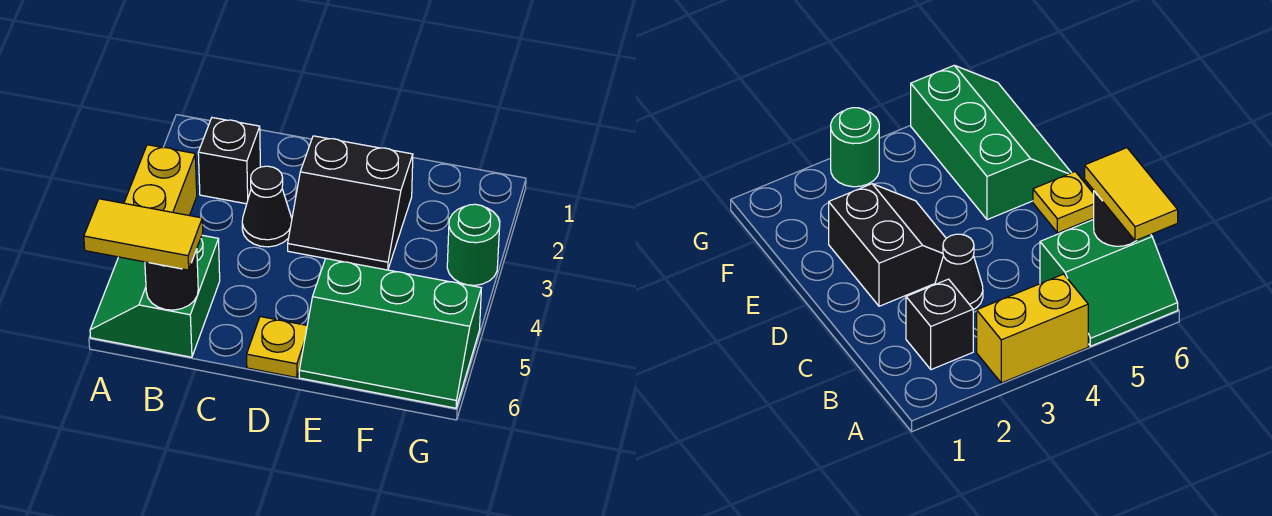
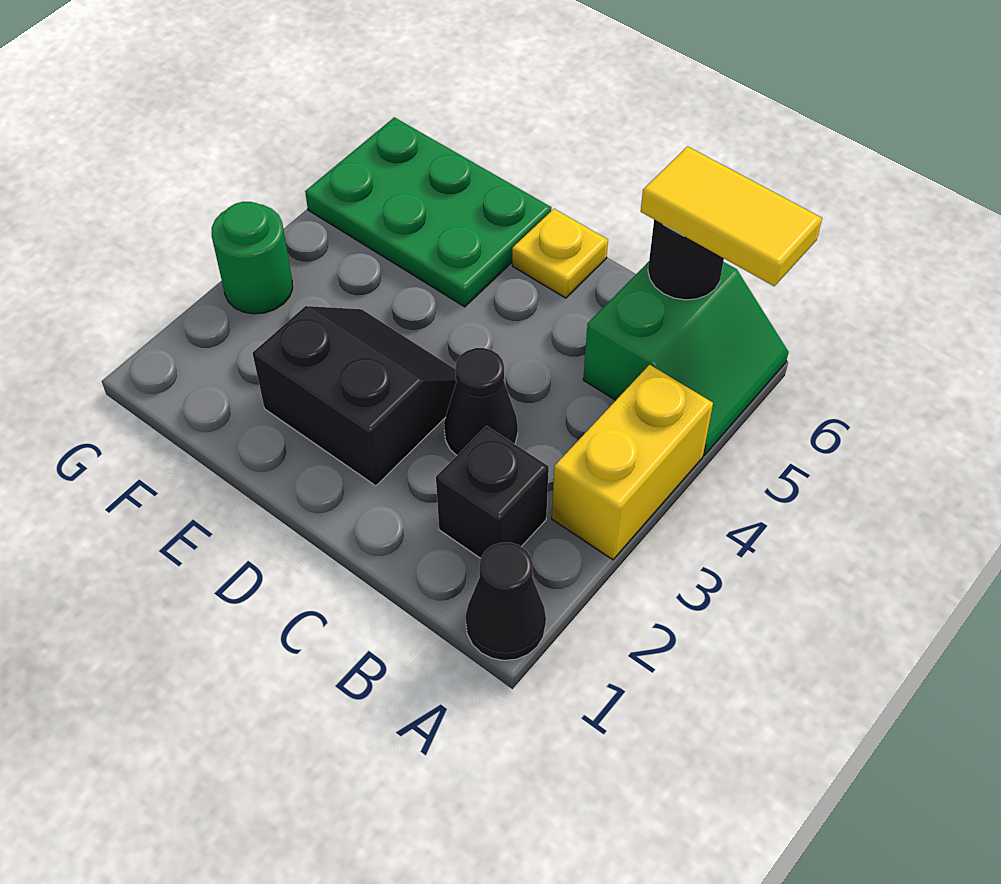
none -> black cone A1 level 1
green slope E5:G6 level 1 top 5 -> green plate E5:G6 level 1

